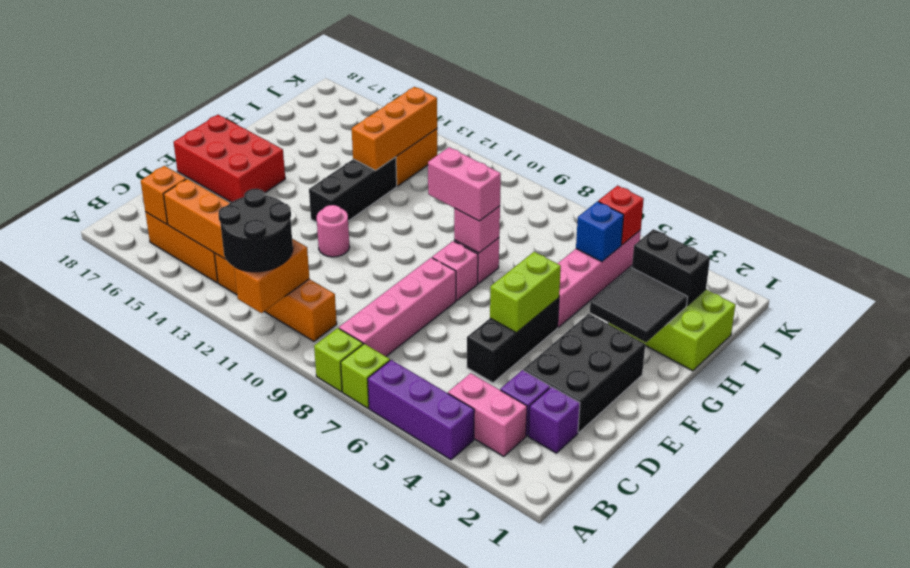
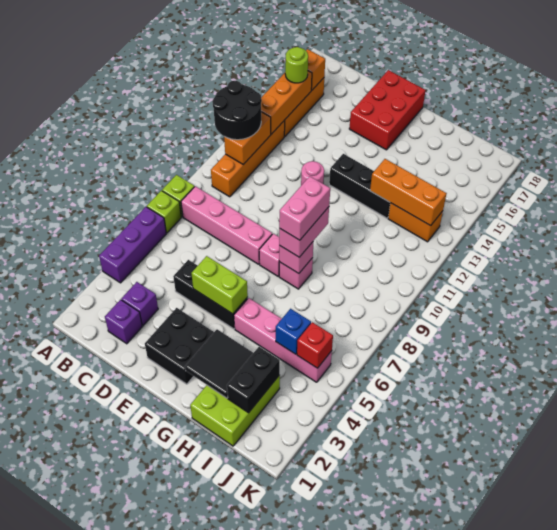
orange brick A11:B11 level 2 -> orange brick B11:B12 level 2
pink brick B3:B4 level 1 -> pink brick G8:G9 level 4
none -> lime round brick B15 level 3
black brick D2:F3 level 1 -> black brick E2:F3 level 1

